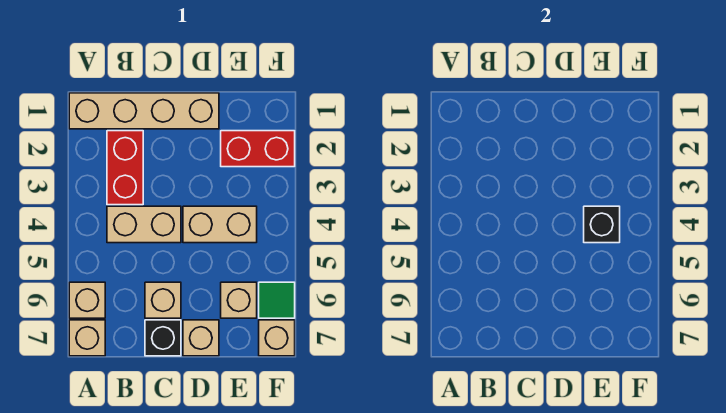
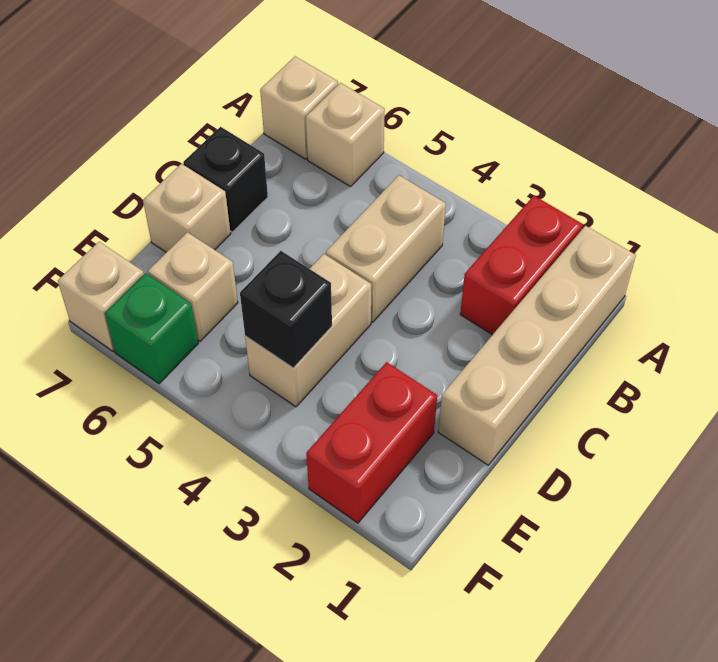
red brick B2:B3 level 1 -> red brick A2:B2 level 1
tan brick C6 level 1 -> none
green tile F6 level 1 -> green brick F6 level 1

